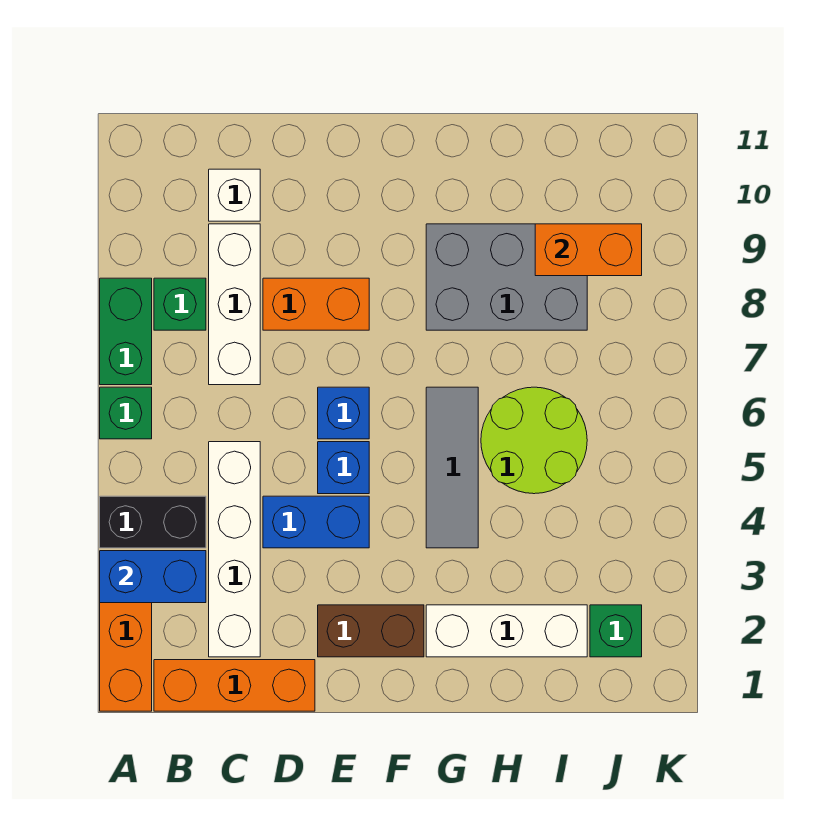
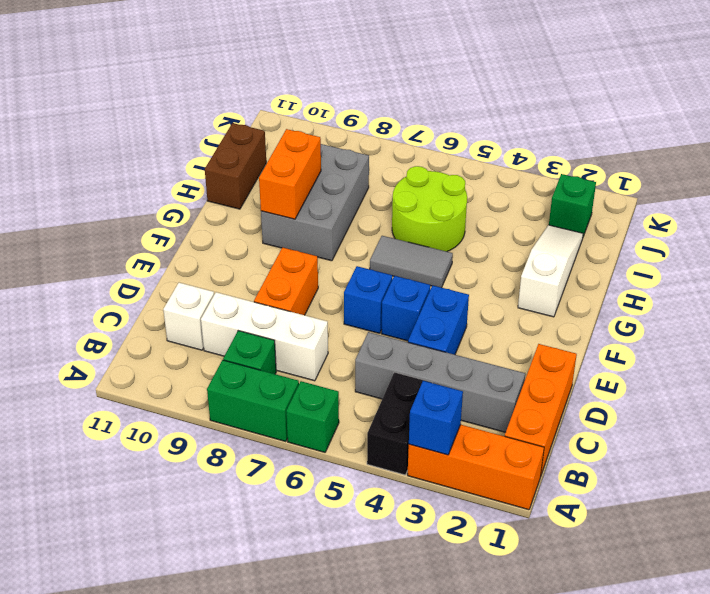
blue brick A3:B3 level 2 -> blue brick A3 level 2
white brick C2:C5 level 1 -> grey brick C2:C5 level 1
brown brick E2:F2 level 1 -> brown brick H11:I11 level 1
white brick G2:I2 level 1 -> white slope G2:I2 level 1 top G
grey tile G4:G6 level 1 -> grey tile G5:G6 level 1
orange brick I9:J9 level 2 -> orange brick G9:H9 level 2

